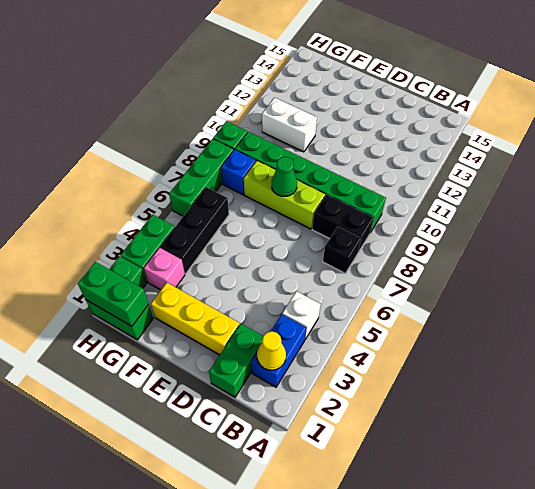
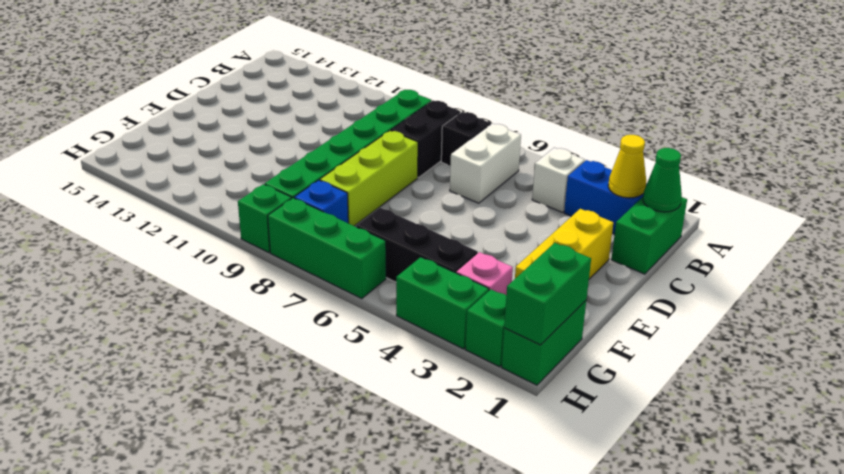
green brick C1:C2 level 1 -> green brick B1:C1 level 1
green cone E8 level 2 -> green cone B1 level 2
white brick F11:G11 level 1 -> white brick B6:C6 level 1

